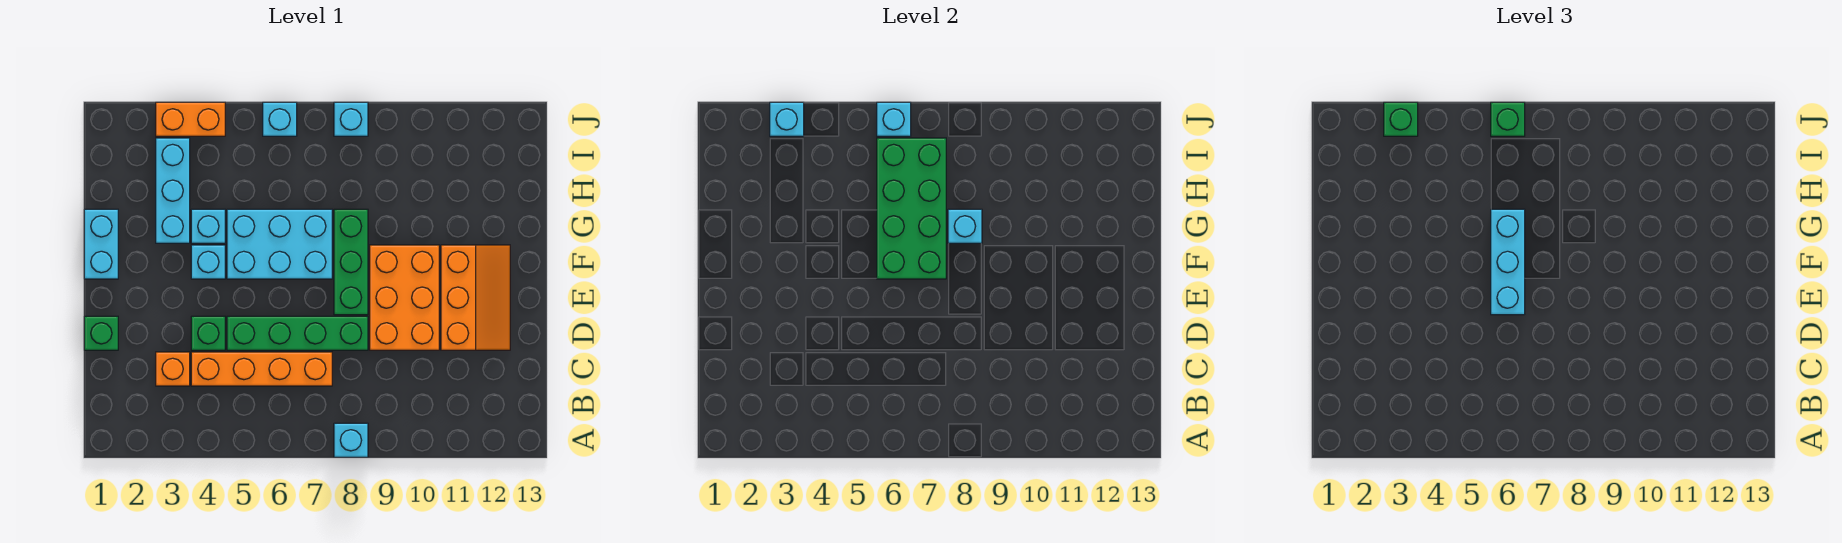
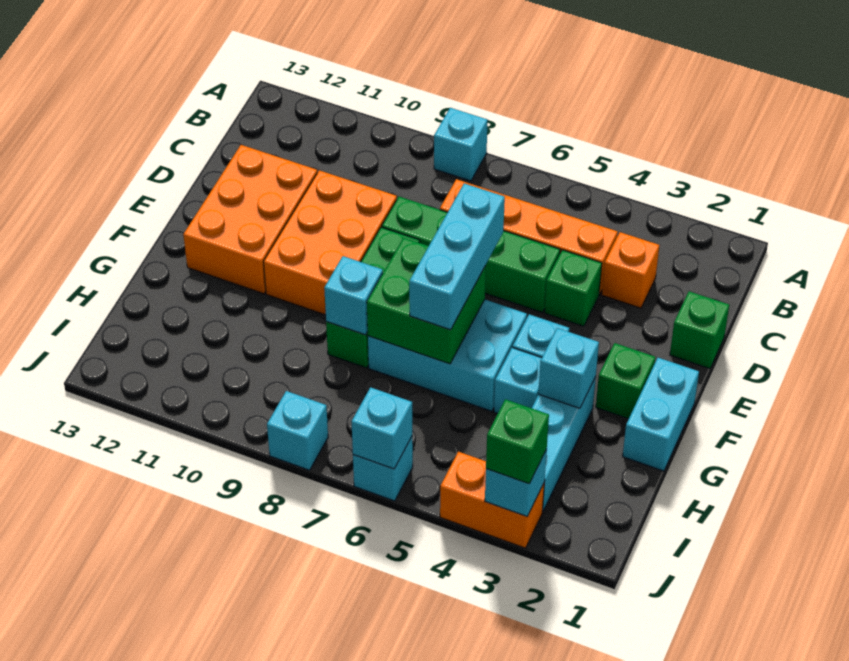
orange slope D11:F12 level 1 top 11 -> orange brick D11:F12 level 1
green brick F6:I7 level 2 -> green brick F6:G7 level 2
none -> cyan brick G3 level 2
green brick J6 level 3 -> green brick F2 level 1

